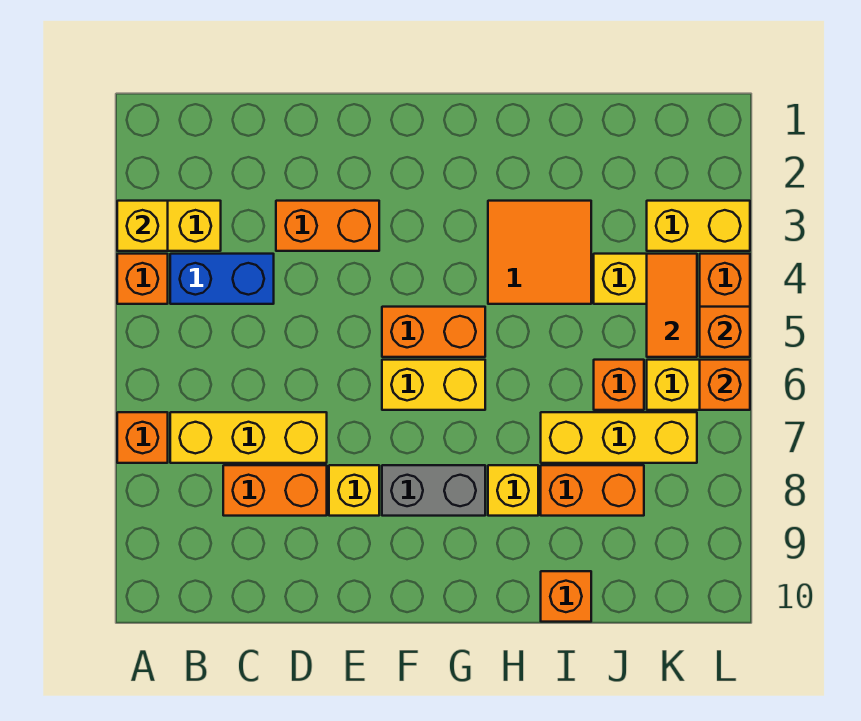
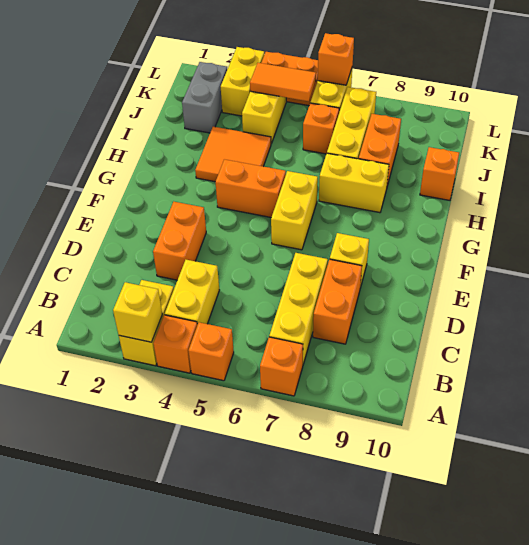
blue brick B4:C4 level 1 -> yellow brick B4:C4 level 1
orange brick F5:G5 level 1 -> orange brick G4:G5 level 1
grey brick F8:G8 level 1 -> grey brick J2:K2 level 1
yellow brick H8 level 1 -> yellow brick H7:H8 level 1
orange brick L5 level 2 -> orange brick A5 level 1

